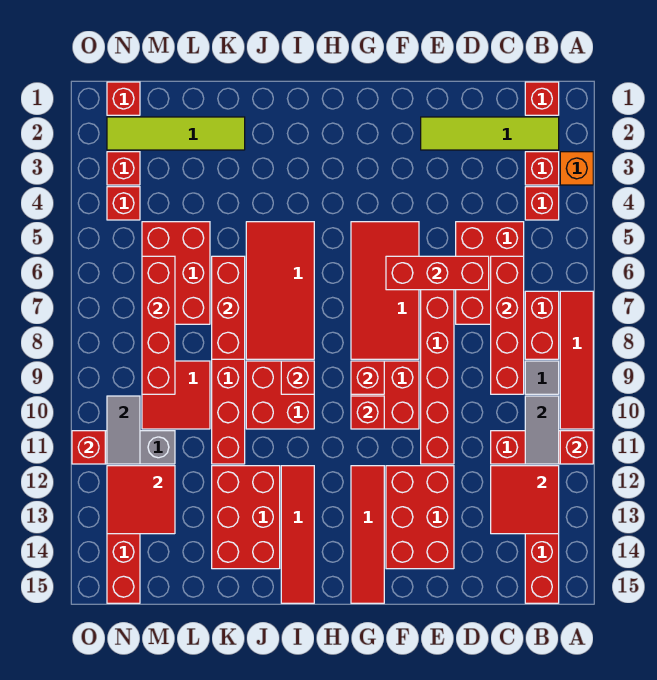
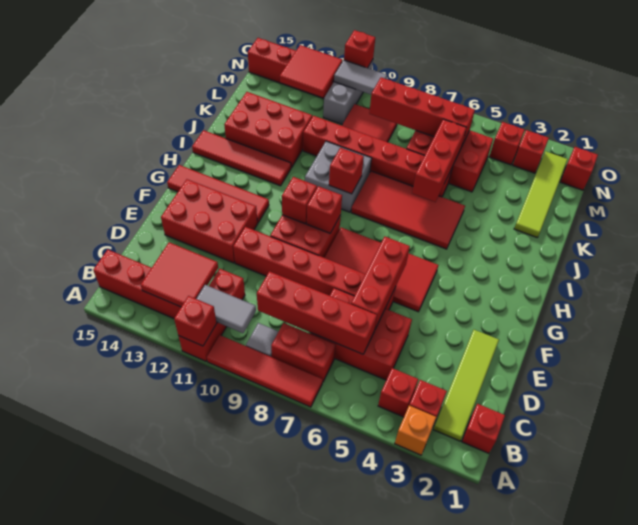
red brick I9:J10 level 1 -> grey brick I9:J10 level 1
red brick K6:K8 level 2 -> red brick J6:L6 level 2

